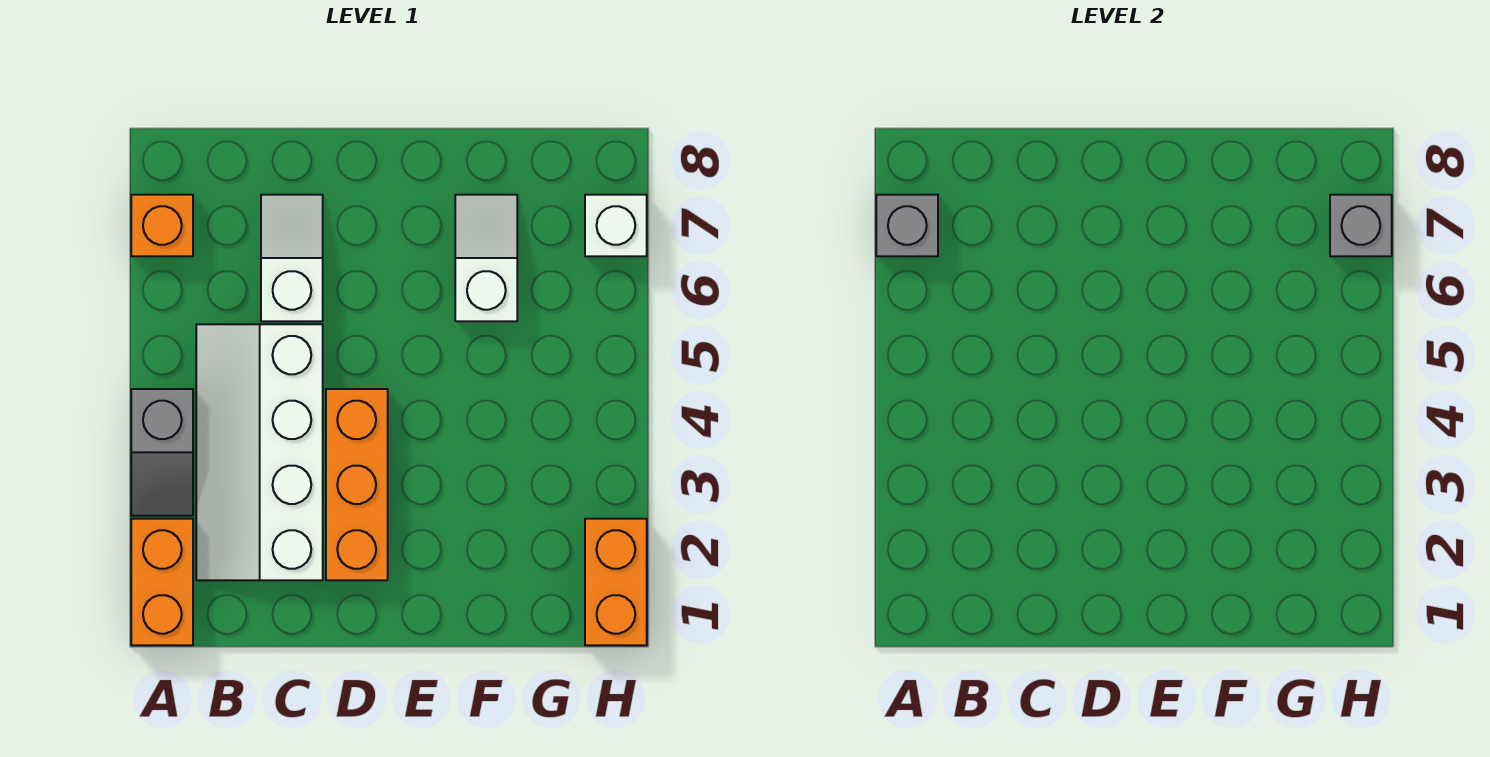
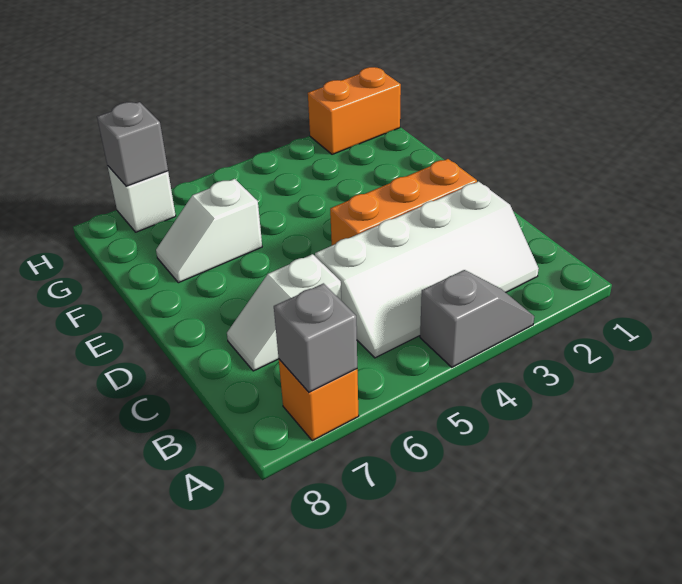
orange brick A1:A2 level 1 -> none

